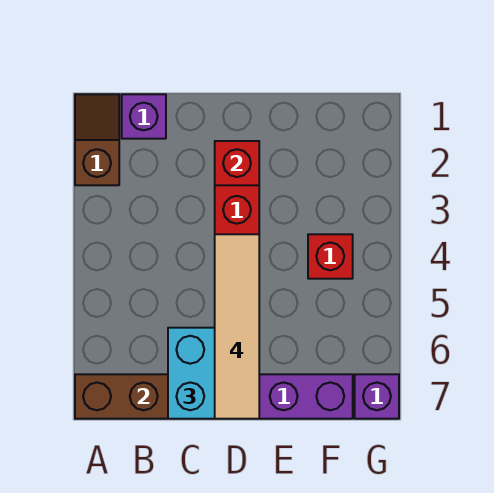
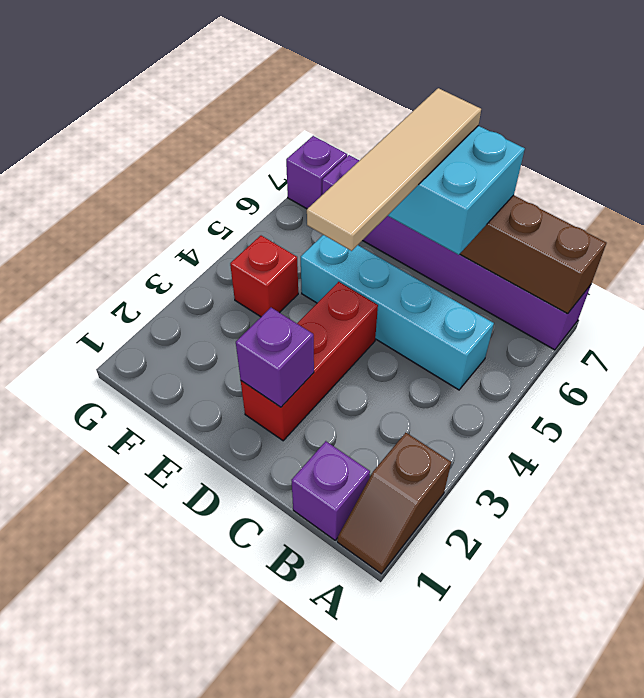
none -> cyan brick B5:E5 level 1
red brick D2 level 2 -> purple brick D2 level 2

